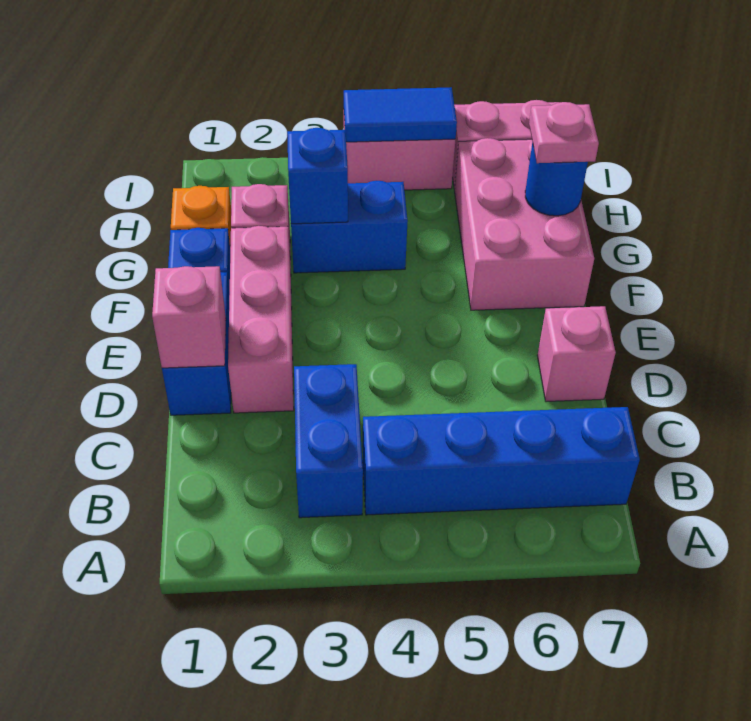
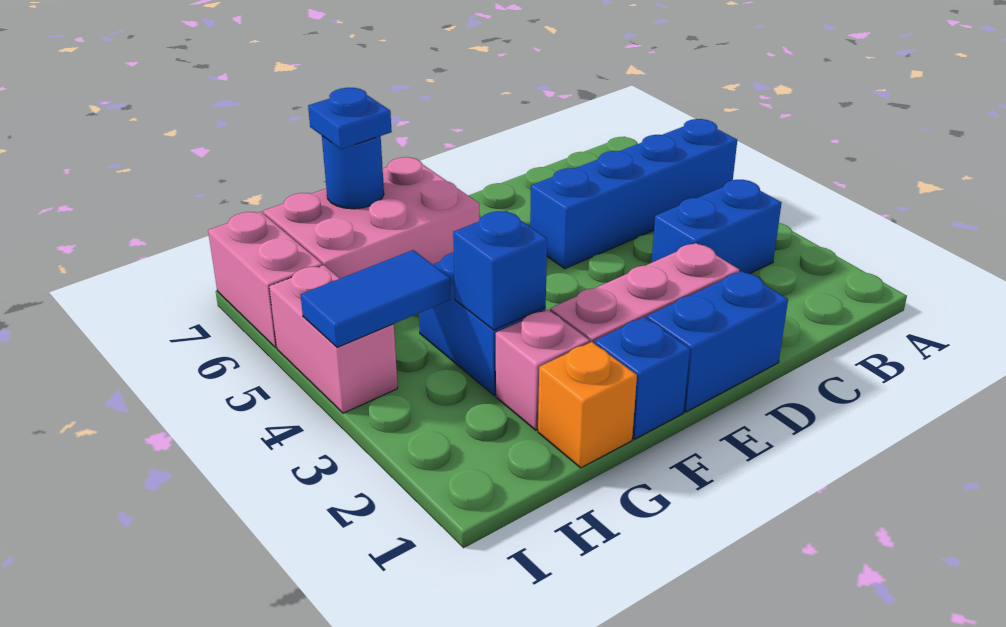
blue brick B4:B7 level 1 -> blue brick A5:D5 level 1
pink brick D1 level 2 -> none
pink brick D7 level 1 -> none
pink plate G7 level 3 -> blue plate G7 level 3
blue tile I4:I5 level 2 -> blue tile H4:I4 level 2

